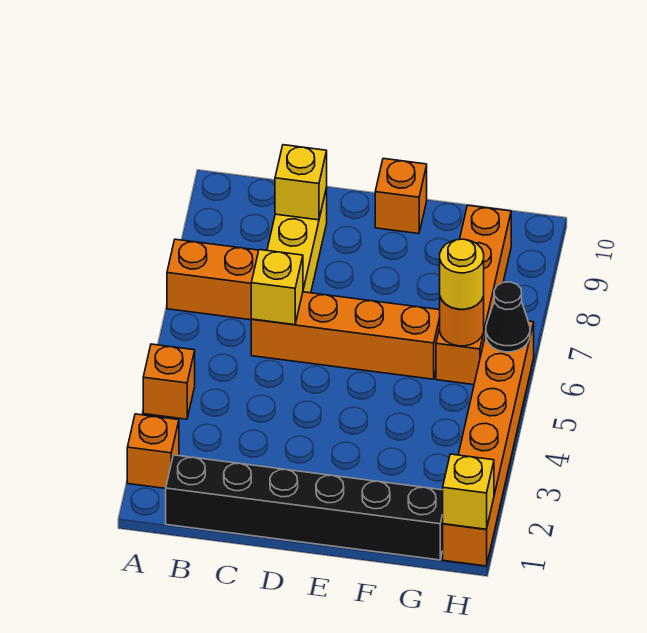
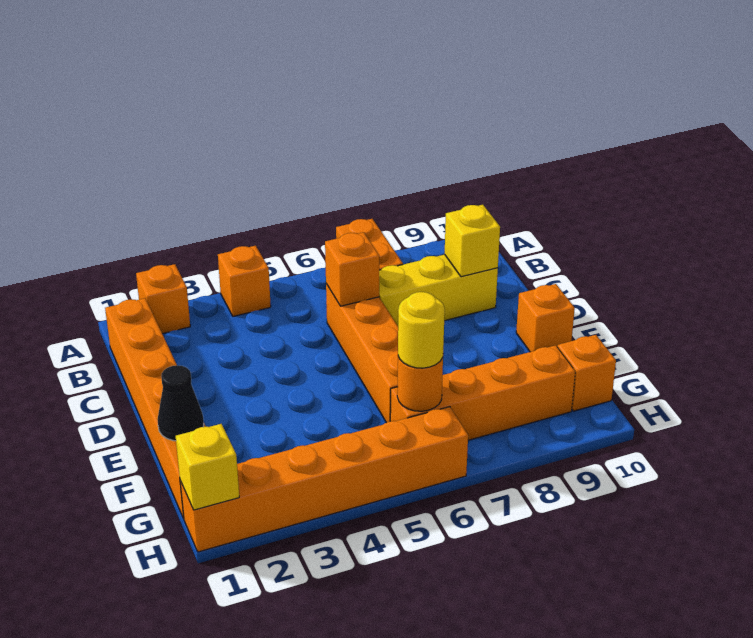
black brick B1:G1 level 1 -> orange brick B1:G1 level 1
yellow brick C6 level 2 -> orange brick C6 level 2
none -> orange brick G10 level 1
black cone H6 level 2 -> black cone F1 level 2

